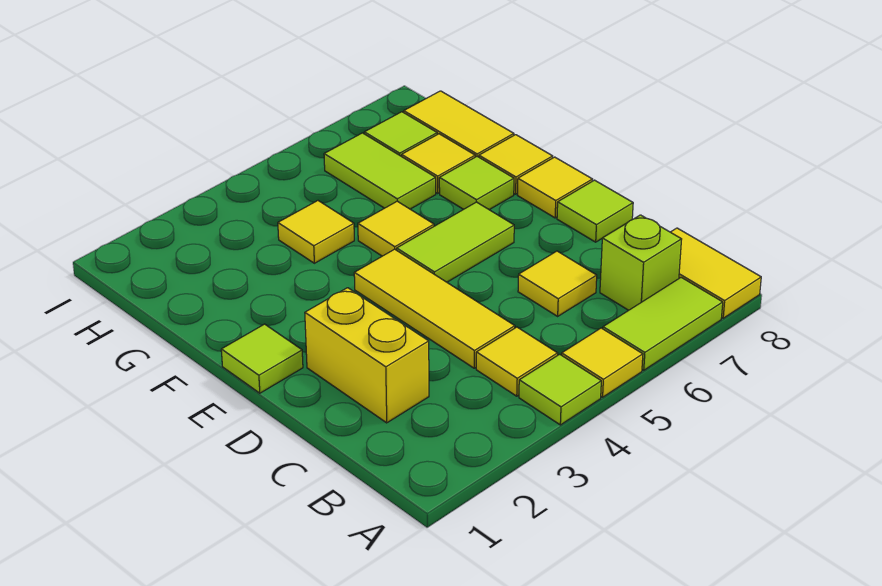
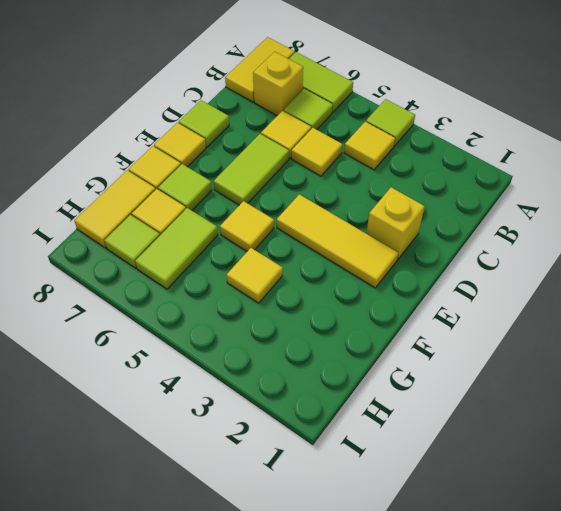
yellow tile A5 level 1 -> yellow tile C5 level 1
lime brick B7 level 1 -> yellow brick B7 level 1
yellow brick C2:D2 level 1 -> yellow brick D2 level 1
yellow tile C4:E4 level 1 -> yellow tile E2:E4 level 1
lime tile E1 level 1 -> lime tile B6 level 1
lime tile E5:E6 level 1 -> lime tile D6:E6 level 1

